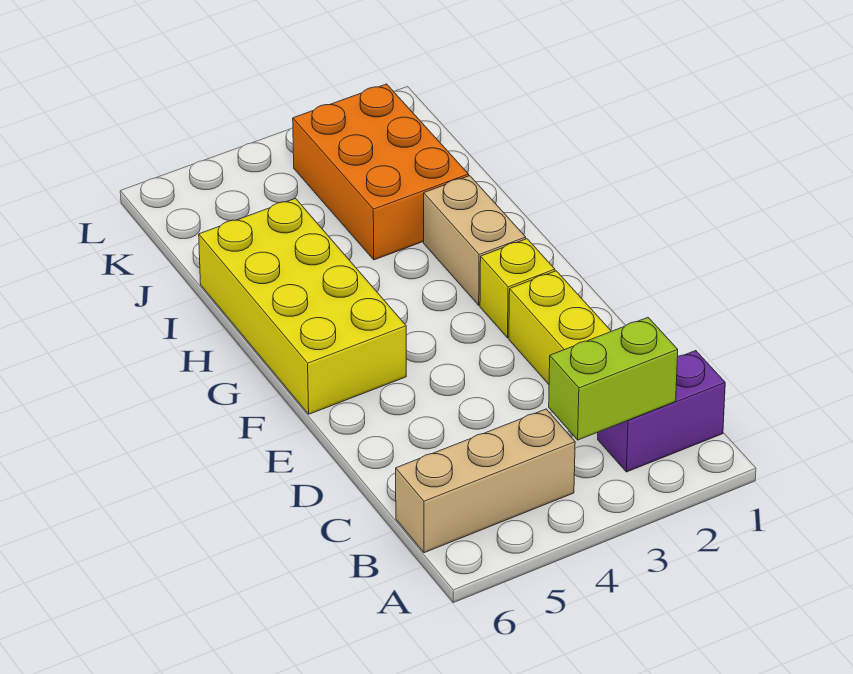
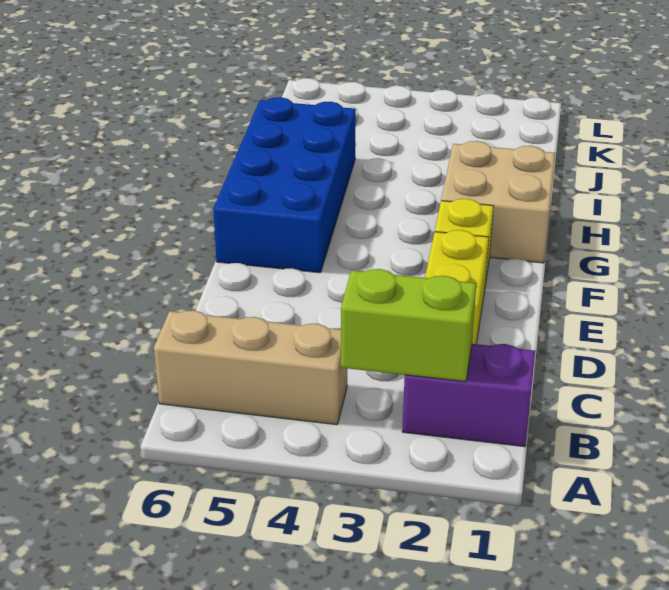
yellow brick F5:I6 level 1 -> blue brick F5:I6 level 1
tan brick G2:H2 level 1 -> tan brick G1:H2 level 1
orange brick I2:K3 level 1 -> none

